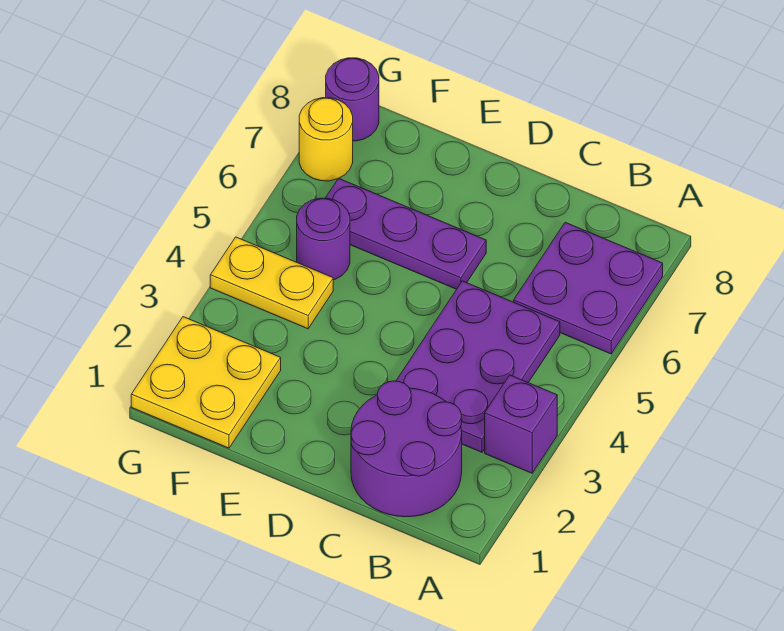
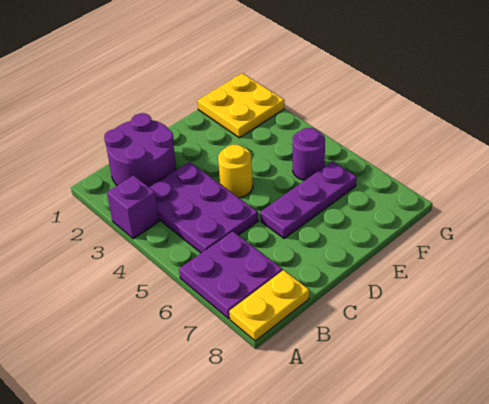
yellow plate F4:G4 level 1 -> yellow plate A8:B8 level 1
yellow round brick G7 level 1 -> yellow round brick D4 level 1
purple round brick G8 level 1 -> none

